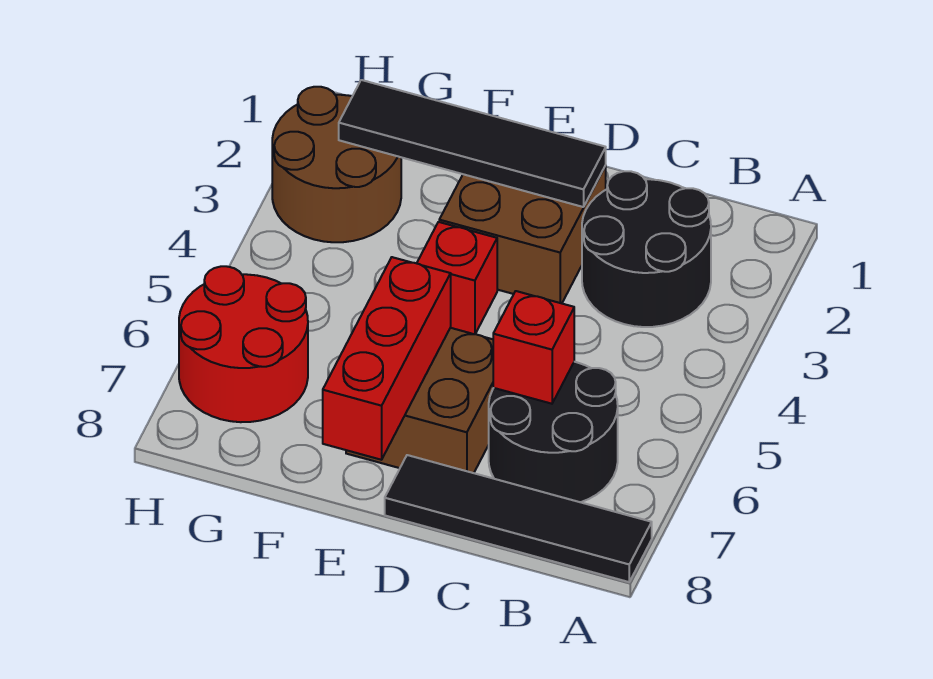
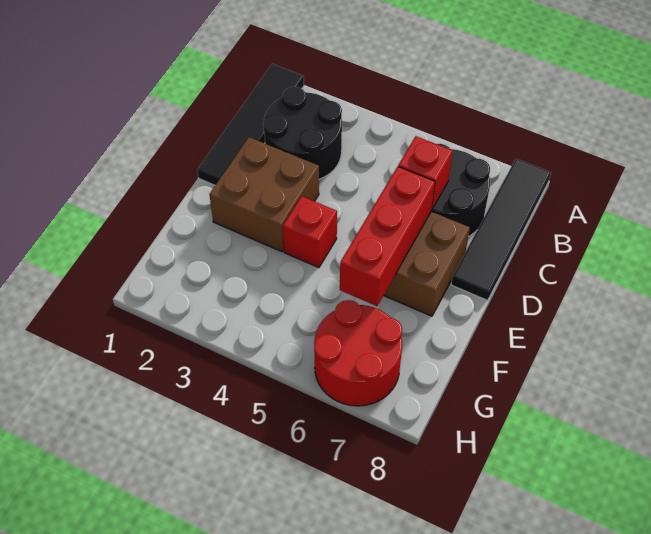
black tile D2:G2 level 2 -> black tile A1:D1 level 1
red brick E6:E8 level 2 -> red brick D6:F6 level 2
brown round brick G2:H3 level 1 -> none

